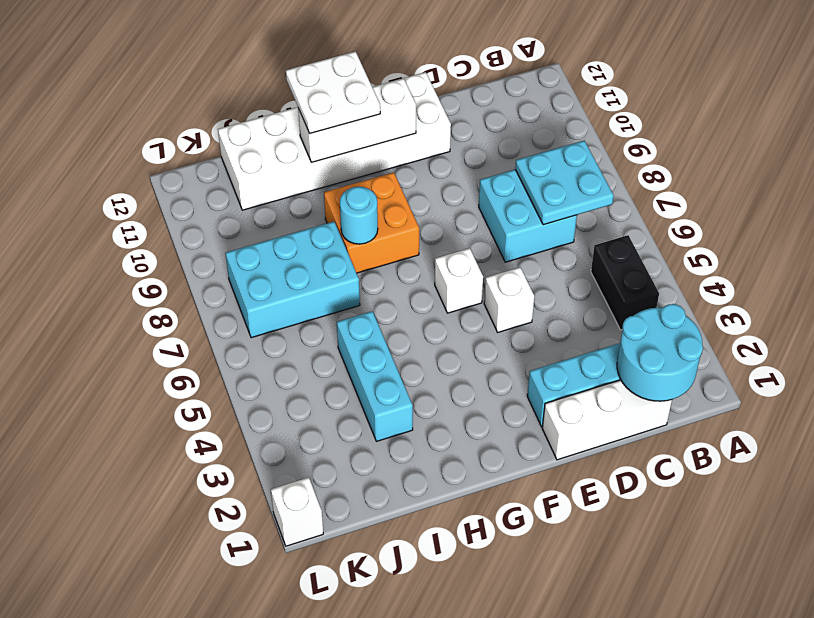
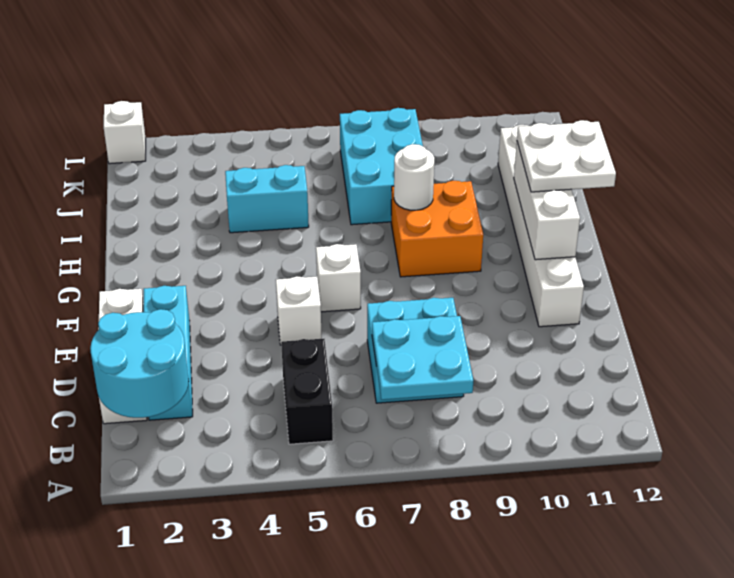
black brick B4:B5 level 1 -> black brick B5:C5 level 1
white brick E11:J12 level 1 -> white brick E11:J11 level 1
cyan round brick H8 level 2 -> white round brick H8 level 2
cyan brick I3:I5 level 1 -> cyan brick I4:I5 level 1

